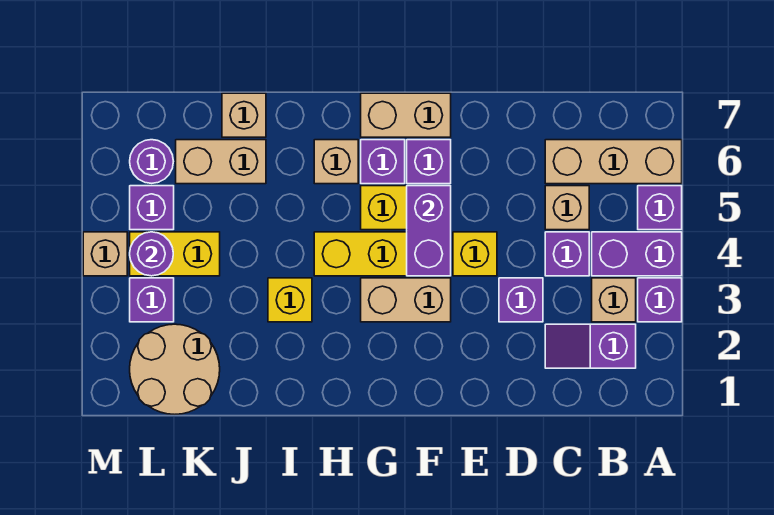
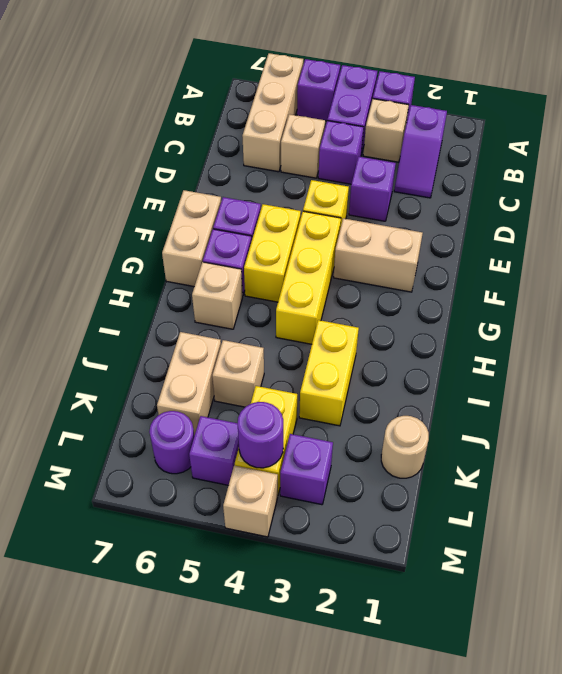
tan brick F3:G3 level 1 -> tan brick F2:F3 level 1
purple brick F4:F5 level 2 -> none
yellow brick I3 level 1 -> yellow brick I3:J3 level 1
tan brick J7 level 1 -> tan brick J5 level 1
tan round brick K1:L2 level 1 -> tan round brick K1 level 1

